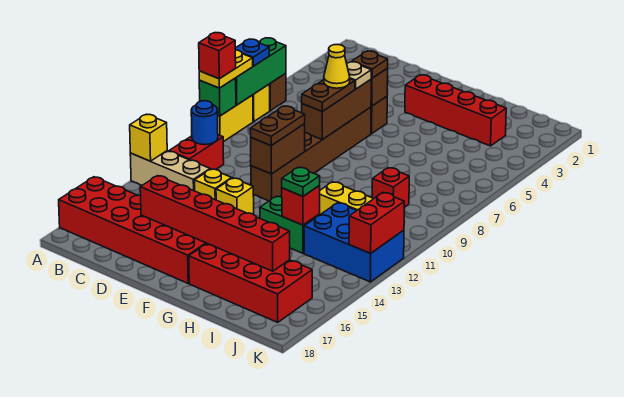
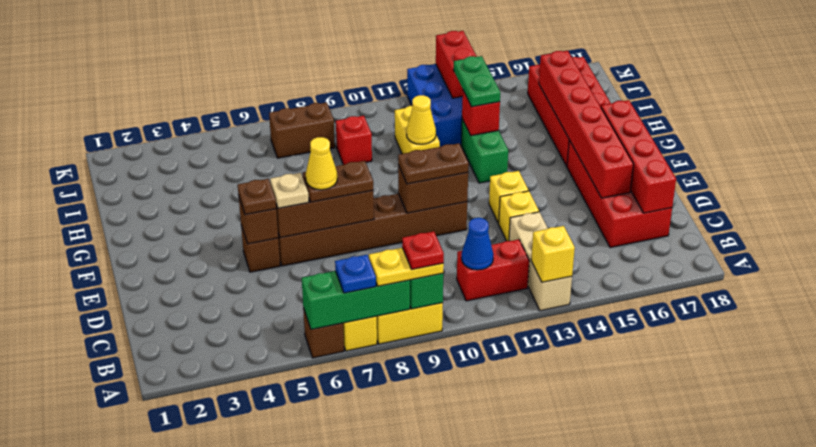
red brick A9 level 4 -> red plate A9 level 4
red brick A16:F17 level 1 -> red brick C16:F17 level 1
blue round brick B11 level 2 -> blue cone B11 level 2
red brick F3:I3 level 1 -> red brick C17:F17 level 2
none -> yellow cone H11 level 2
green plate H13 level 3 -> green plate H13:I13 level 3
none -> brown brick J7:J8 level 1
red brick K12:K13 level 2 -> red brick J13:K13 level 2

